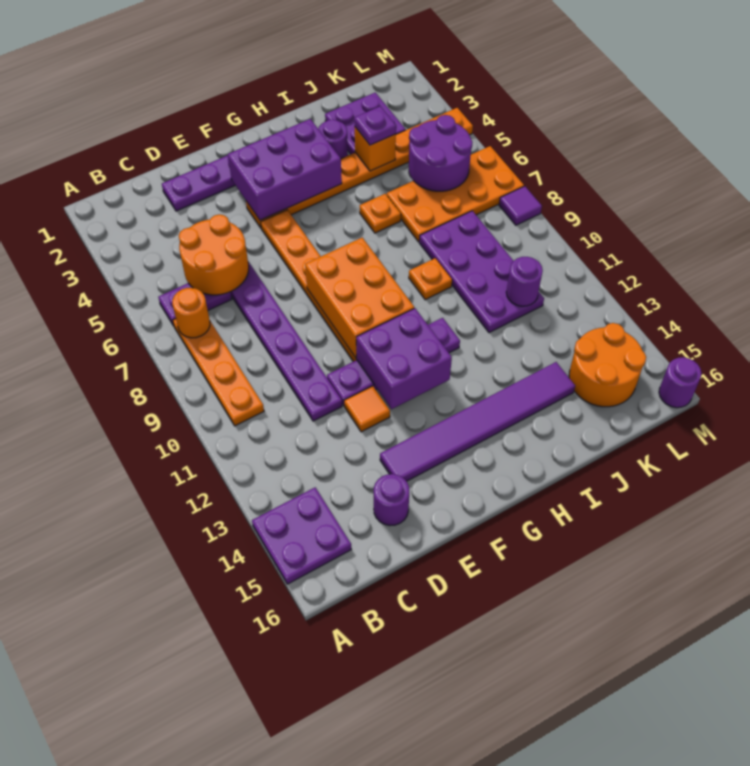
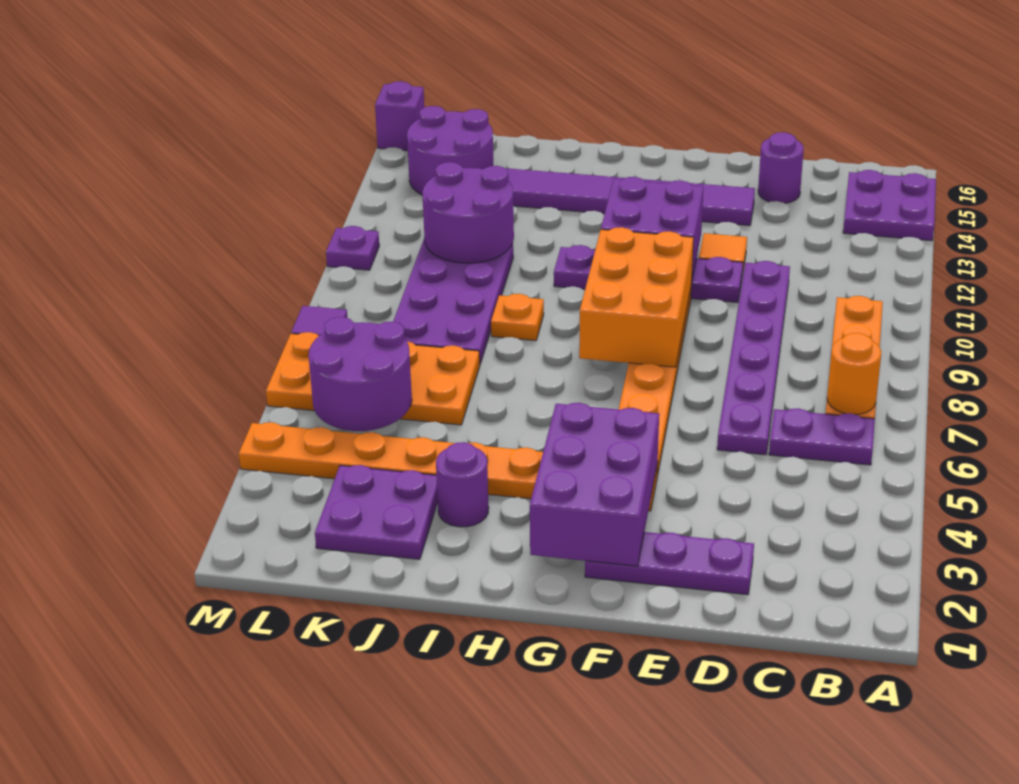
orange round brick C5:D6 level 2 -> none
purple brick F3:H4 level 2 -> purple brick F2:G4 level 2
orange plate I6 level 1 -> none
orange brick J4 level 2 -> none
purple plate J4 level 3 -> purple plate M11 level 1
purple round brick K11 level 2 -> purple round brick J11:K12 level 2
orange round brick K14:L15 level 1 -> purple round brick K14:L15 level 1
purple round brick M16 level 1 -> purple brick M16 level 1

